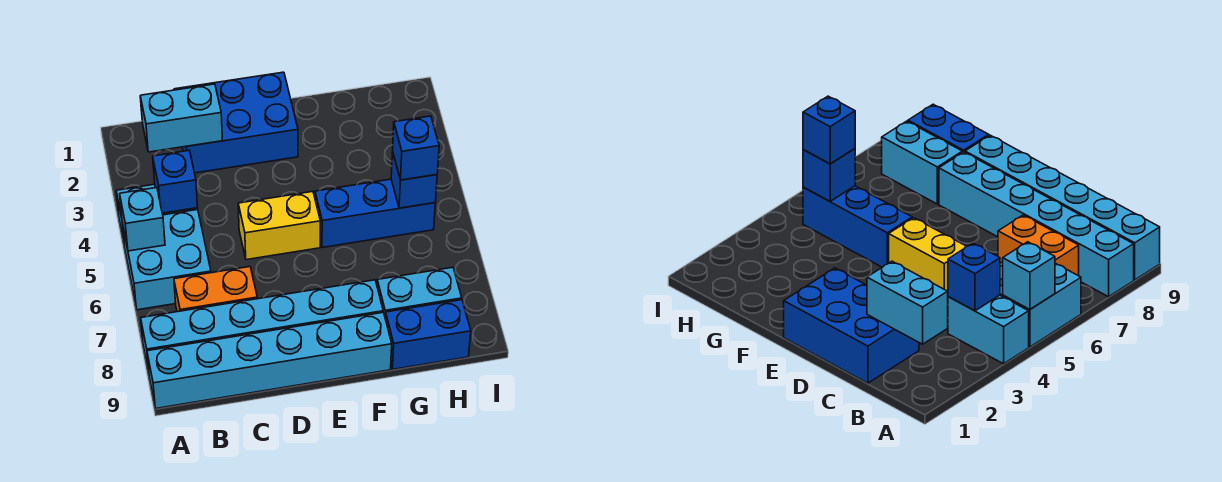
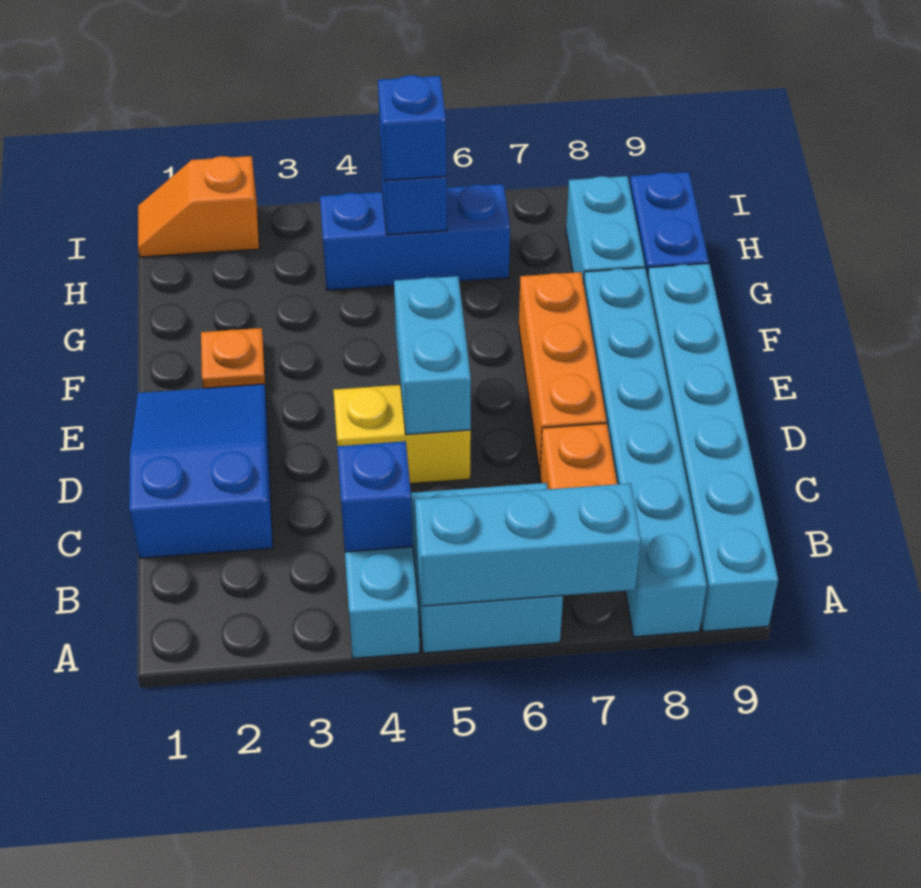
cyan brick A5 level 2 -> cyan brick A5:A7 level 2
cyan brick B2:C2 level 2 -> cyan brick D5:E5 level 2
blue brick C1:E2 level 1 -> blue slope C1:E2 level 1 top C
yellow brick D5:E5 level 1 -> yellow brick D4:D5 level 1
none -> orange brick D7:F7 level 1
none -> orange plate F2 level 1
blue brick F5:H5 level 1 -> blue brick H4:H6 level 1
none -> orange slope I1:I2 level 1 top 2

